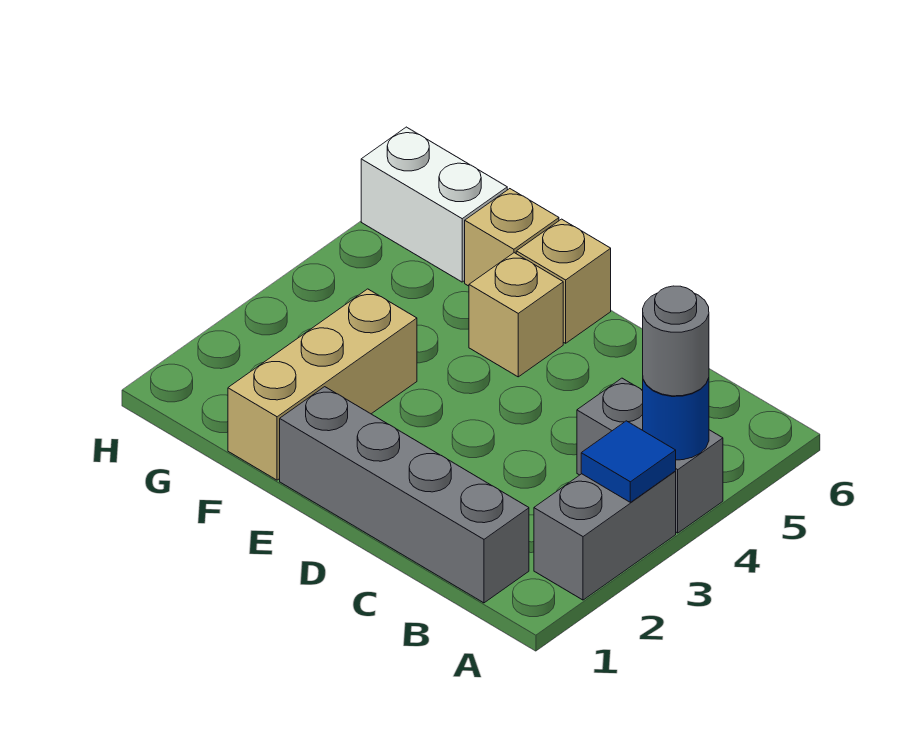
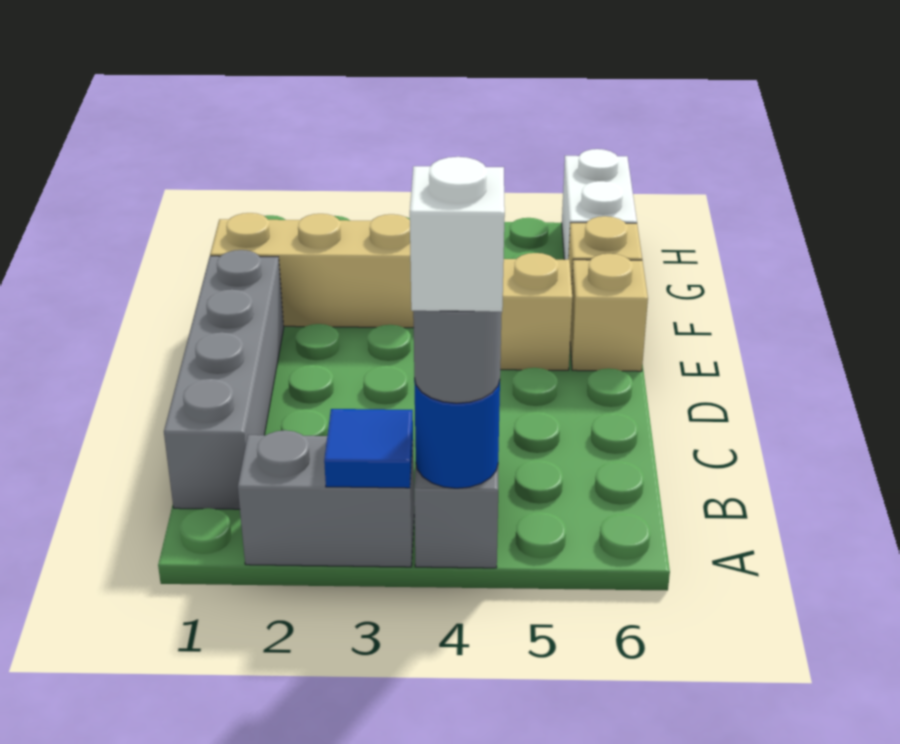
none -> white brick A4 level 4

